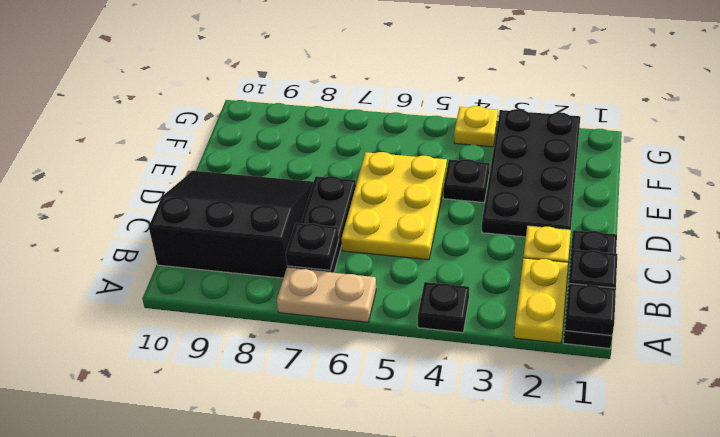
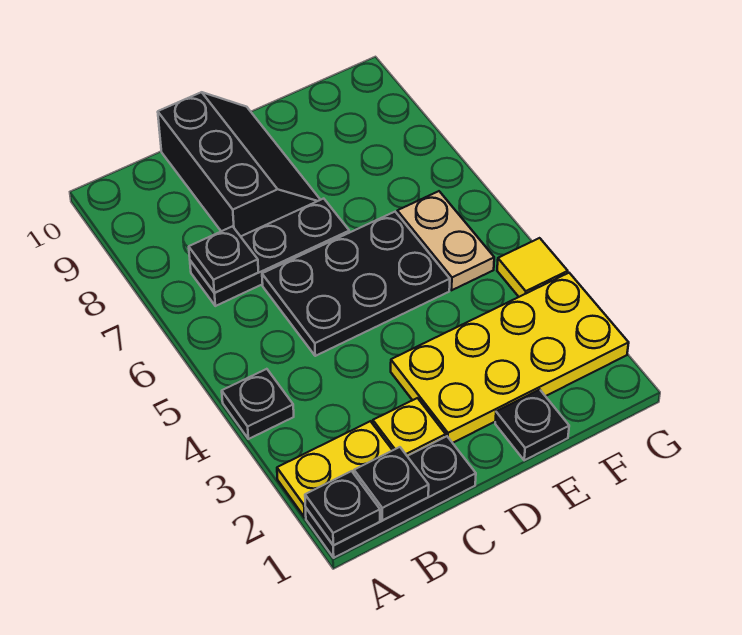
tan plate A6:A7 level 1 -> tan plate F5:F6 level 1
black slope B8:D10 level 1 top B -> black slope C8:D10 level 1 top C
yellow plate C5:E6 level 1 -> black plate C5:E6 level 1
black plate D2:G3 level 1 -> yellow plate D2:G3 level 1
black plate E4 level 1 -> black plate E1 level 1
yellow plate G4 level 1 -> yellow tile G4 level 1

